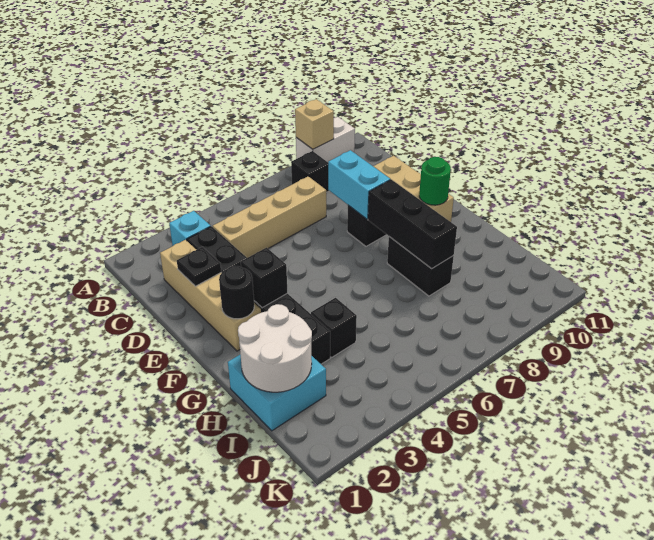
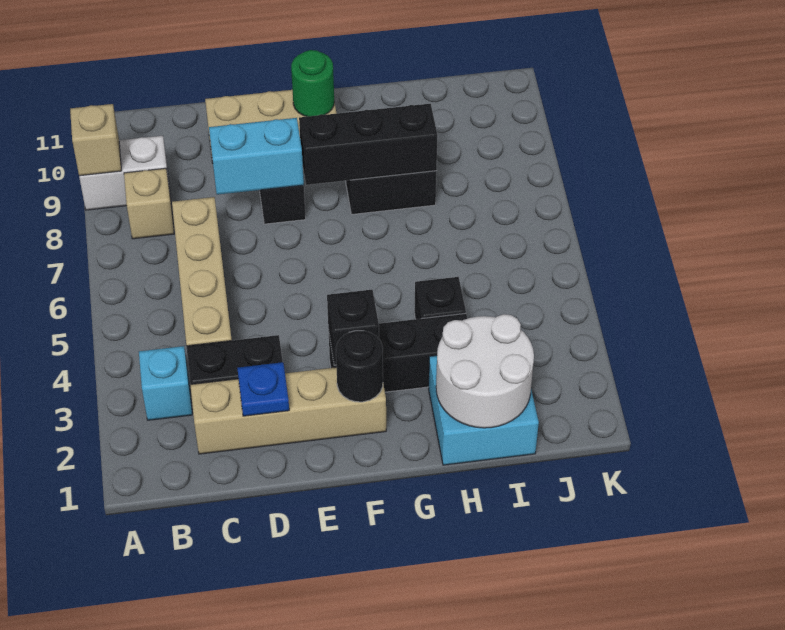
white brick A9:A10 level 1 -> white brick A9:B9 level 1
black brick B8 level 1 -> tan brick B8 level 1
black plate D2 level 2 -> blue plate D2 level 2

